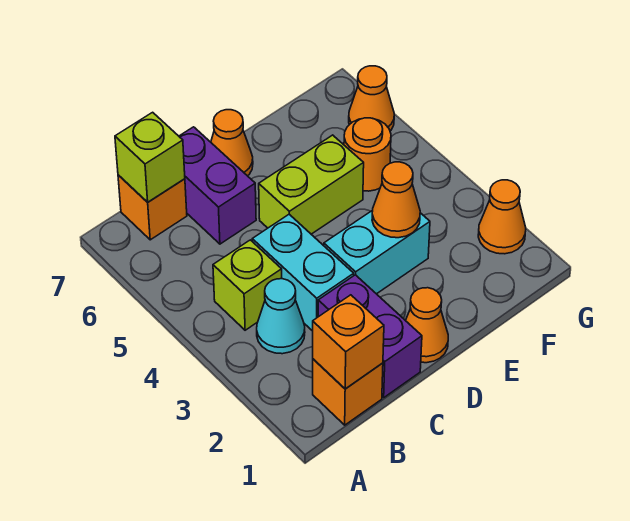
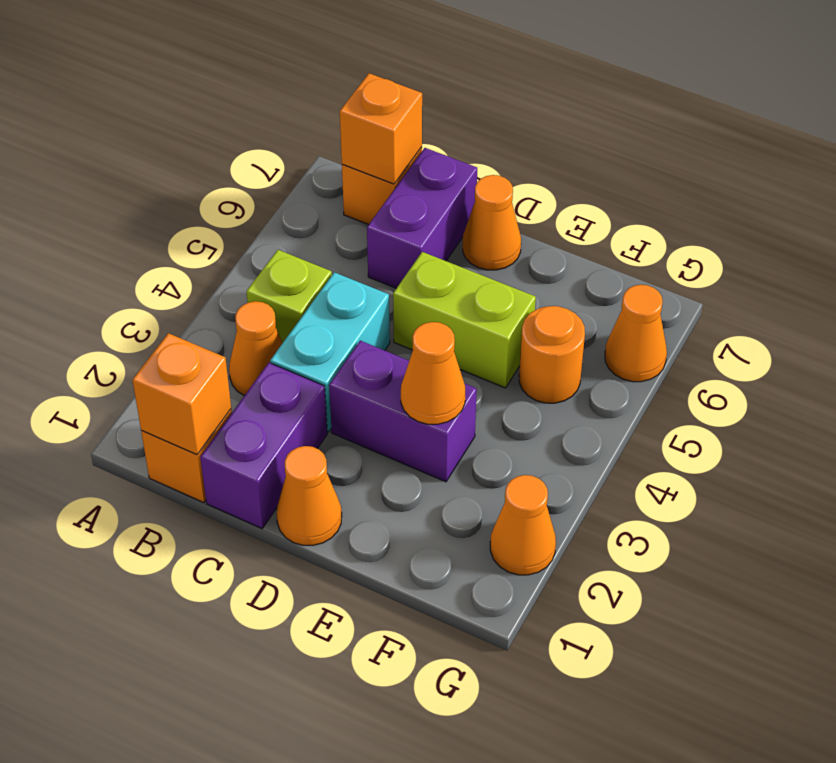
cyan cone B3 level 1 -> orange cone B3 level 1
lime brick B7 level 2 -> orange brick B7 level 2
cyan brick D3:E3 level 1 -> purple brick D3:E3 level 1

